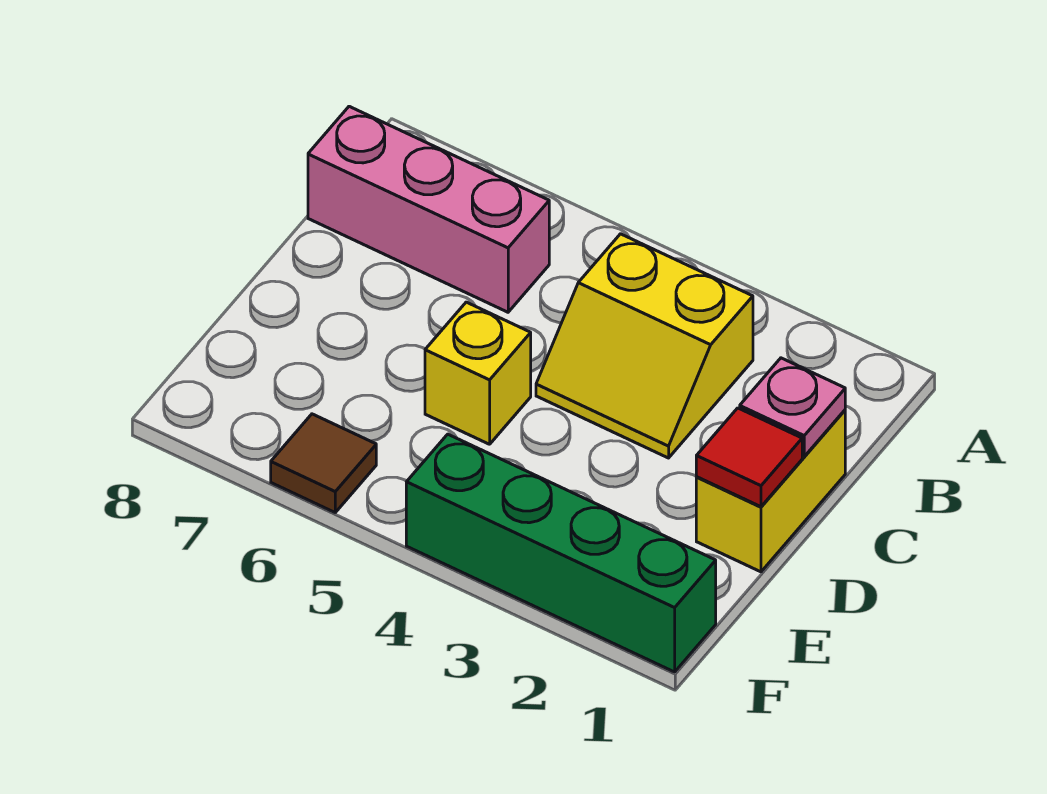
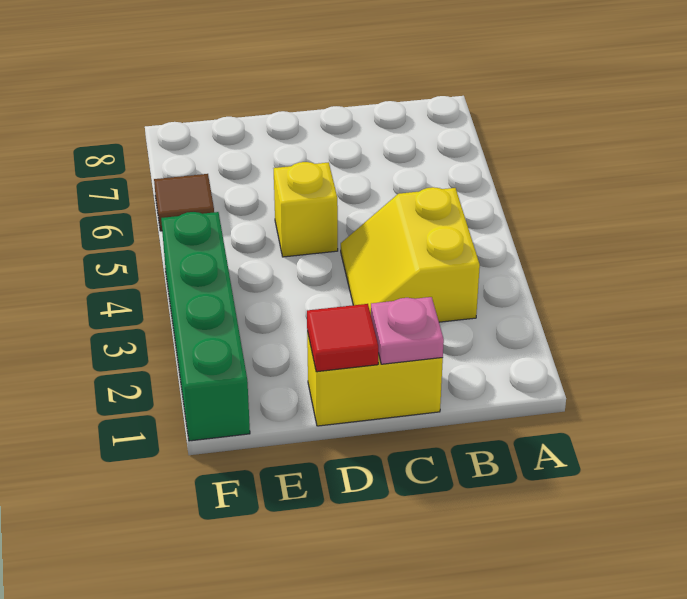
pink brick B6:B8 level 1 -> none

